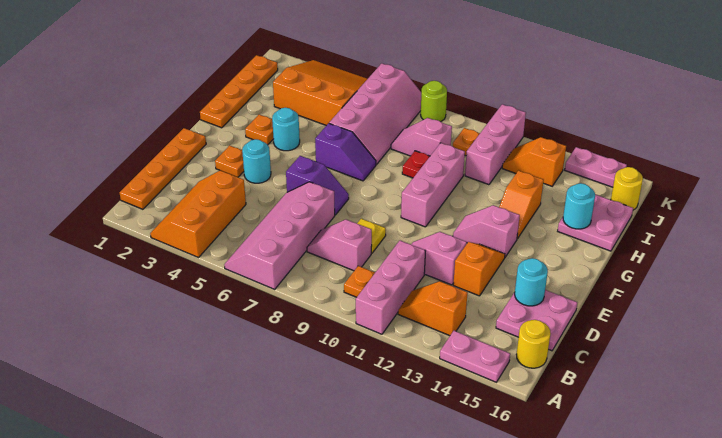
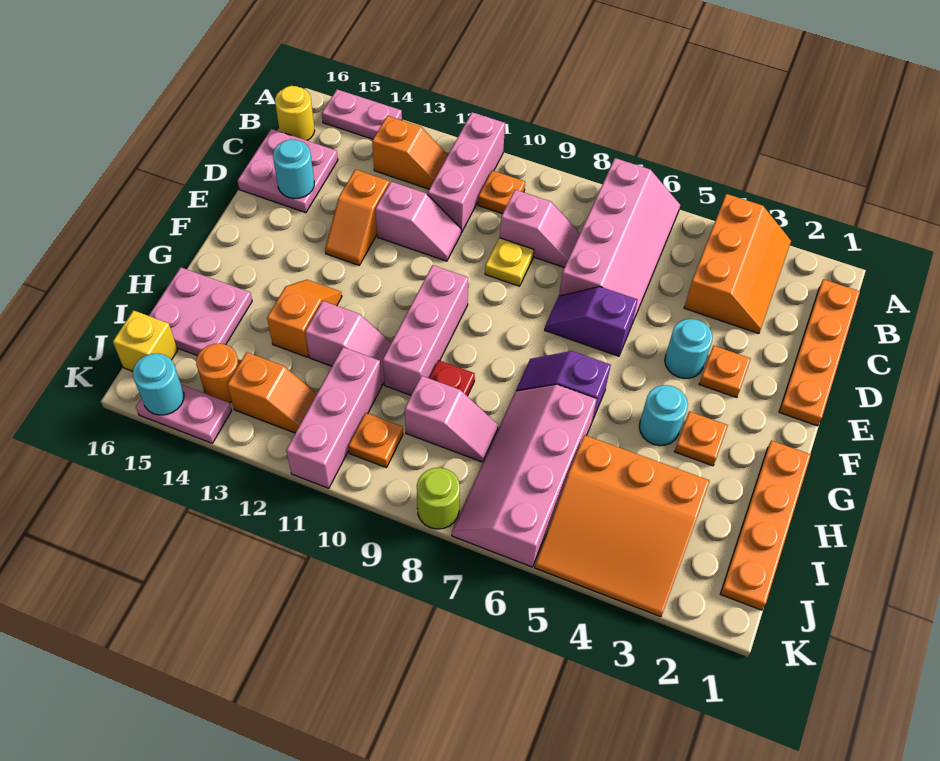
pink slope F12:F13 level 1 top 13 -> pink slope H11:H12 level 1 top 12
cyan round brick H15 level 2 -> cyan round brick K15 level 2
none -> orange round brick J14 level 1
yellow round brick J16 level 1 -> yellow brick J16 level 1

